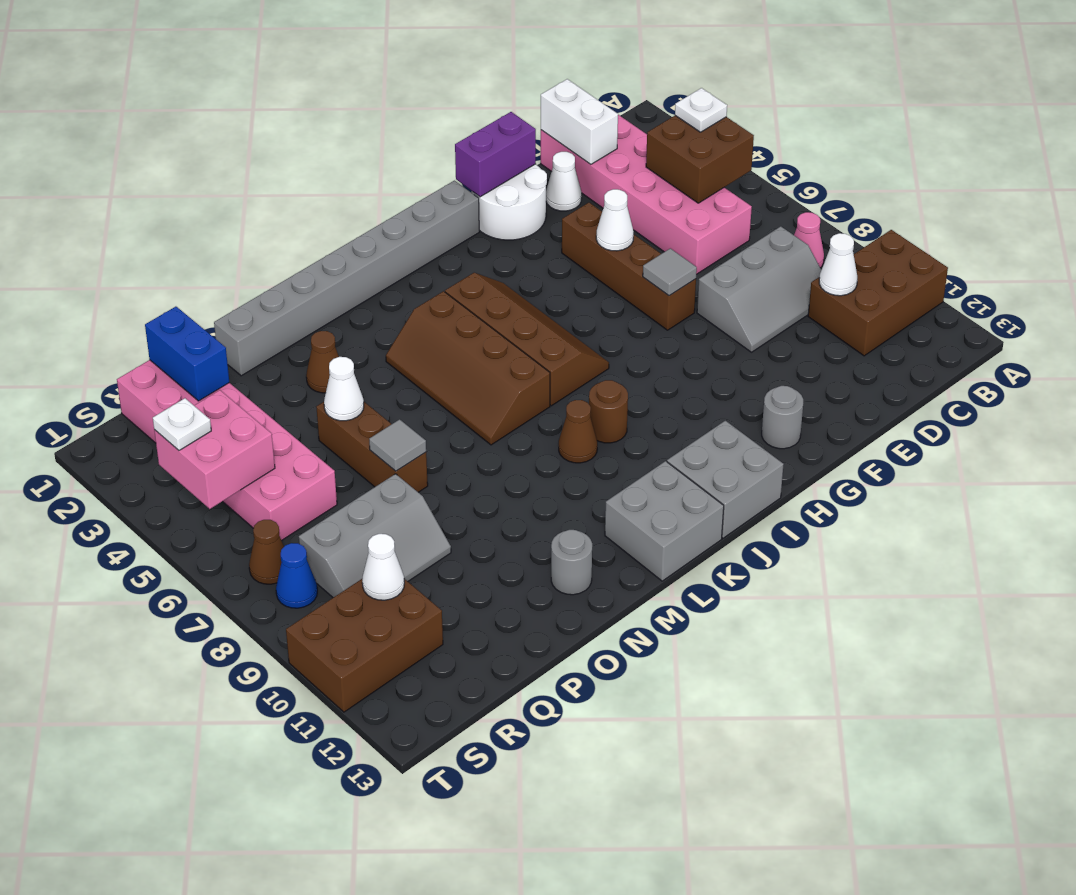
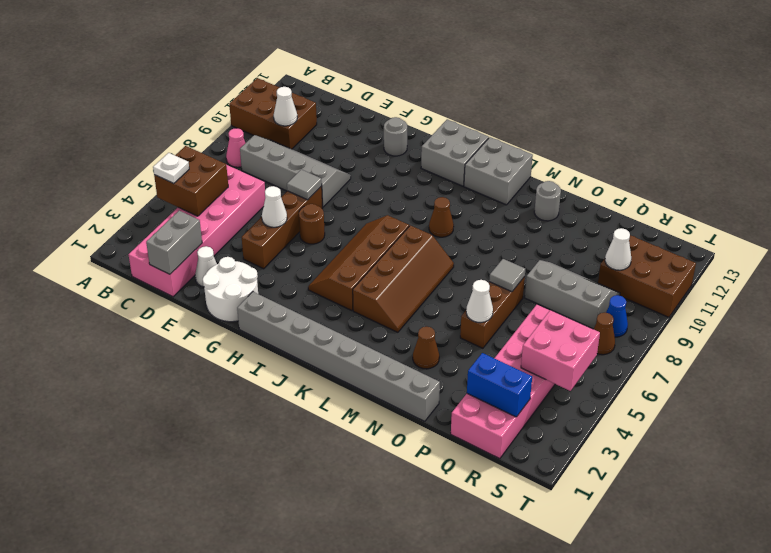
grey slope C8:E9 level 1 top 8 -> grey slope C8:F9 level 1 top 8
white brick D1:D2 level 2 -> grey brick D1:D2 level 2
purple brick F1:G1 level 2 -> none
brown round brick J9 level 1 -> brown round brick G6 level 1
blue brick Q1:Q2 level 2 -> blue brick Q2:R2 level 2
white plate S4 level 3 -> none

